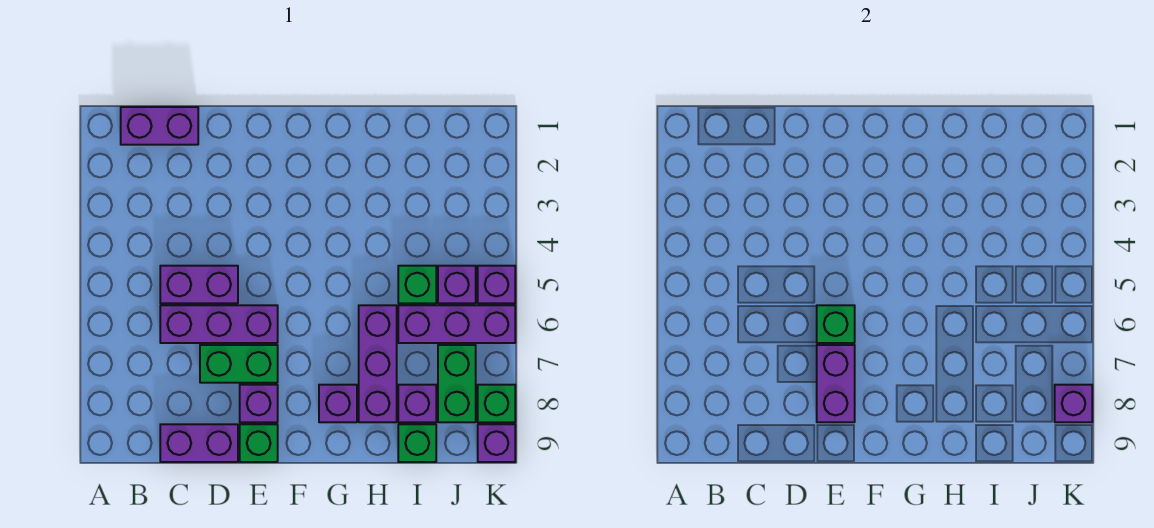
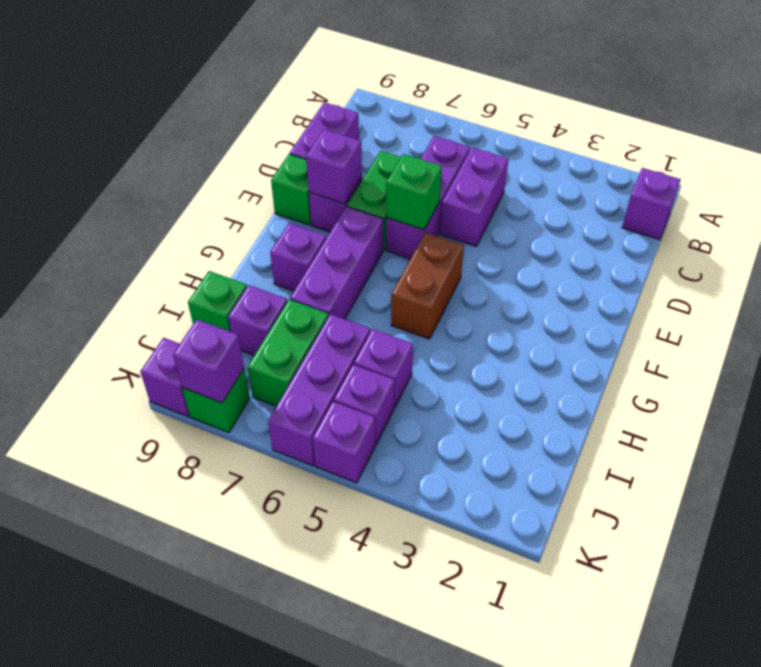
purple brick B1:C1 level 1 -> purple brick B1 level 1
purple brick E7:E8 level 2 -> purple brick E8 level 2
none -> brown brick F5:G5 level 1
purple brick H6:H8 level 1 -> purple brick F7:H7 level 1
green brick I5 level 1 -> purple brick I5 level 1
green brick J7:J8 level 1 -> green brick I7:J7 level 1

